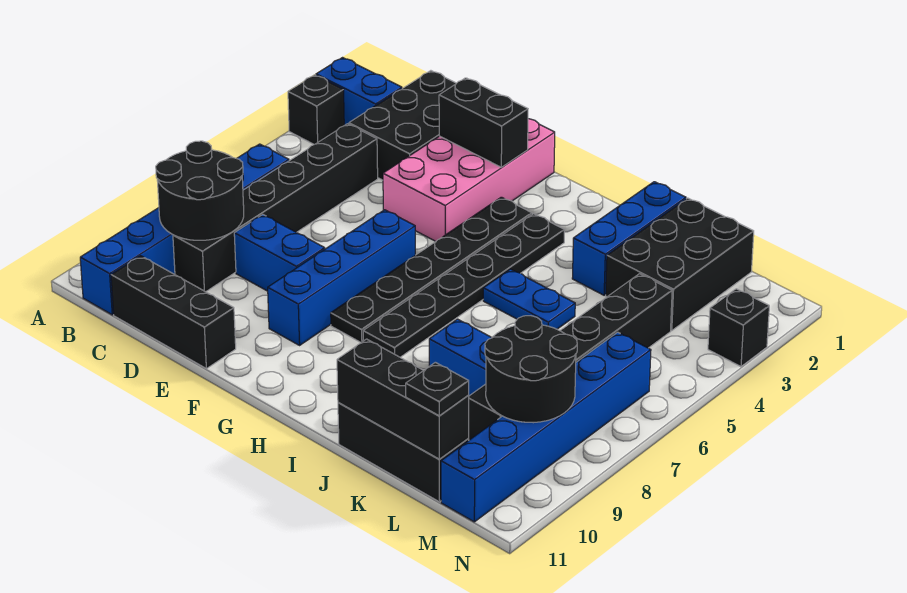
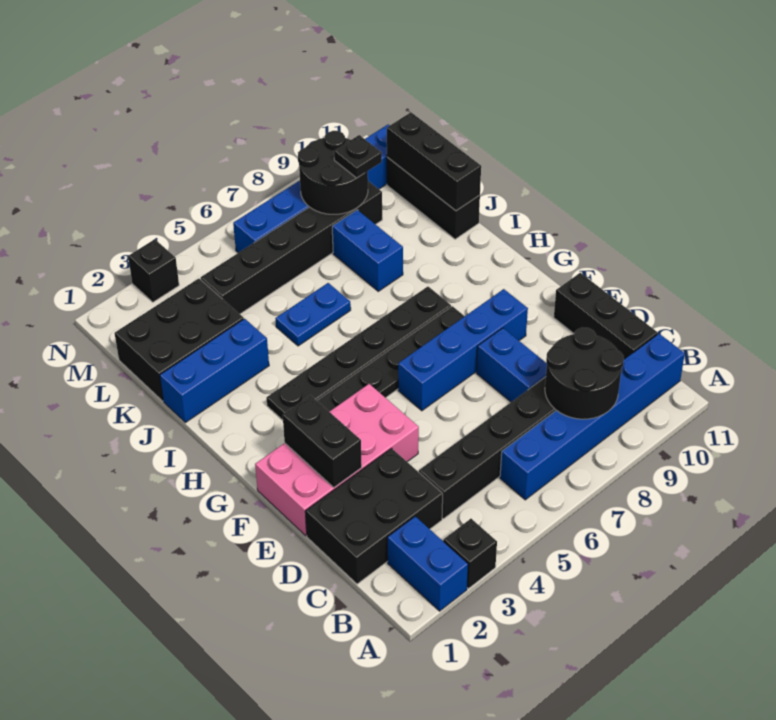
blue plate I5:J5 level 1 -> blue plate J5:J6 level 1
black plate L11 level 3 -> black plate L9 level 3

